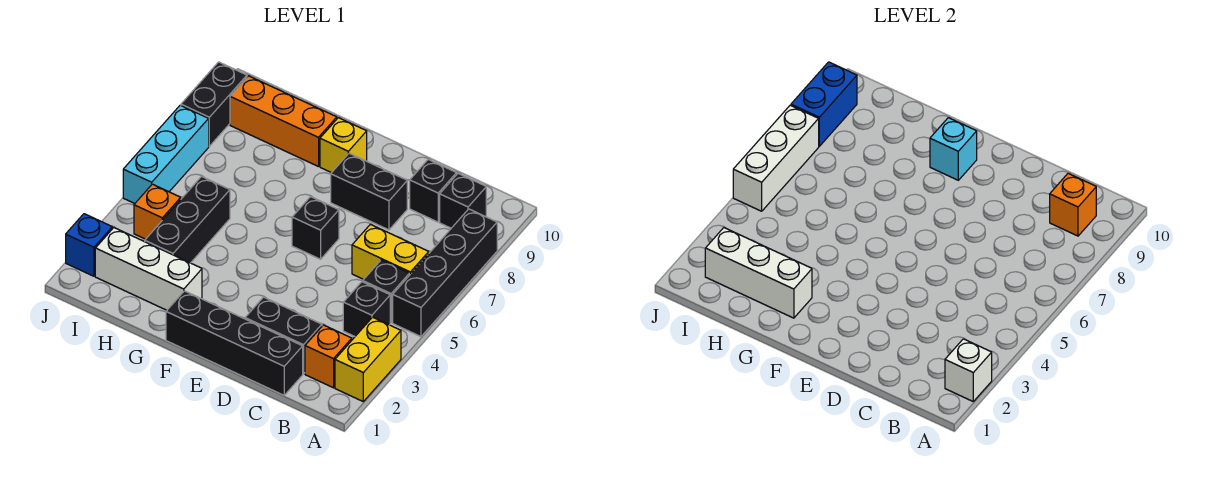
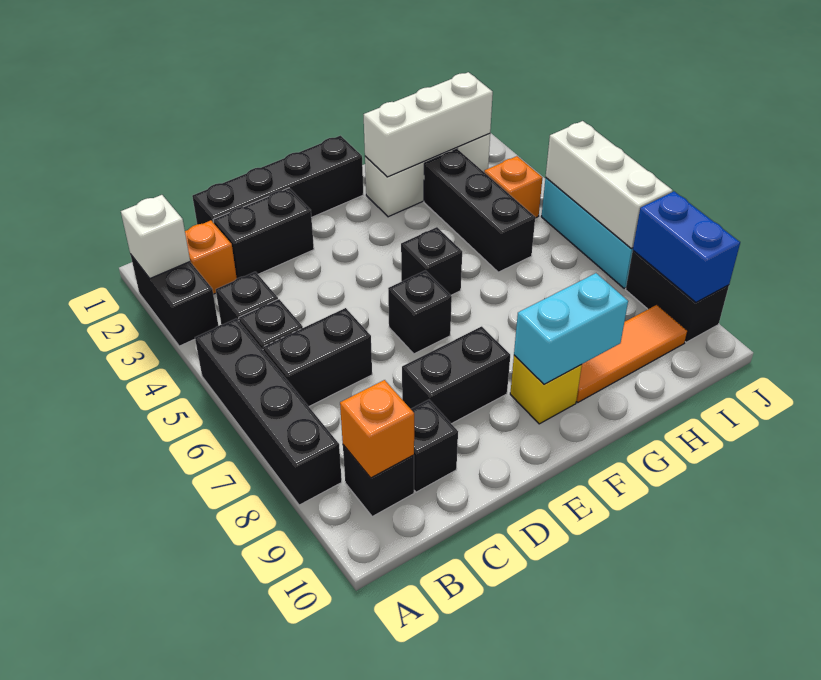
yellow brick A2:A3 level 1 -> black brick A2:A3 level 1
yellow brick B6:C6 level 1 -> black brick B6:C6 level 1
none -> black brick F5 level 1
cyan brick F9 level 2 -> cyan brick F9:G9 level 2
orange brick G9:I9 level 1 -> orange tile G9:I9 level 1
blue brick J2 level 1 -> none

